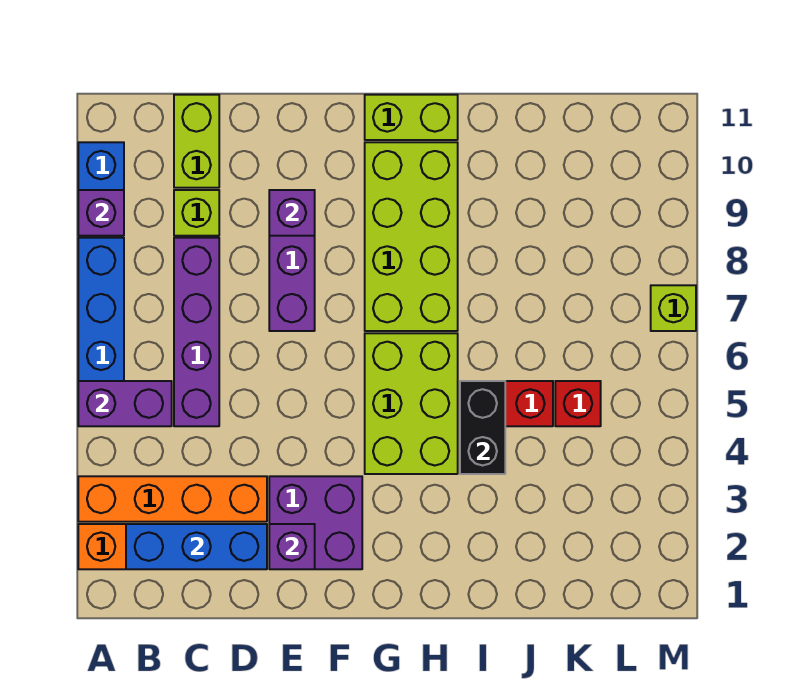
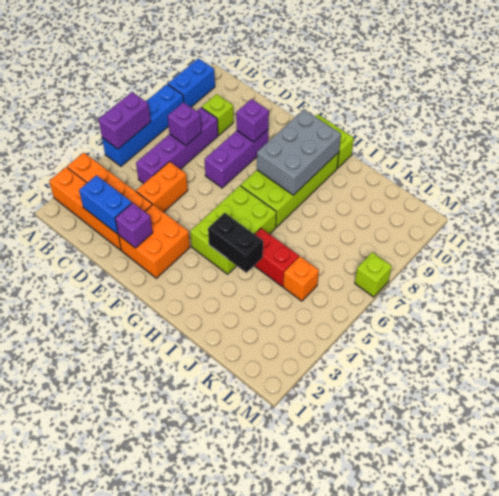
purple brick A5:B5 level 2 -> purple brick A5:A6 level 2
purple brick A9 level 2 -> purple brick C7 level 2
blue brick B2:D2 level 2 -> blue brick C2:D2 level 2
lime brick C10:C11 level 1 -> none
none -> orange brick D4:D5 level 1
purple brick E2:F3 level 1 -> orange brick E2:F3 level 1
none -> grey brick G8:H10 level 2
black brick I4:I5 level 2 -> black brick H4:I4 level 2
red brick K5 level 1 -> orange brick K5 level 1

